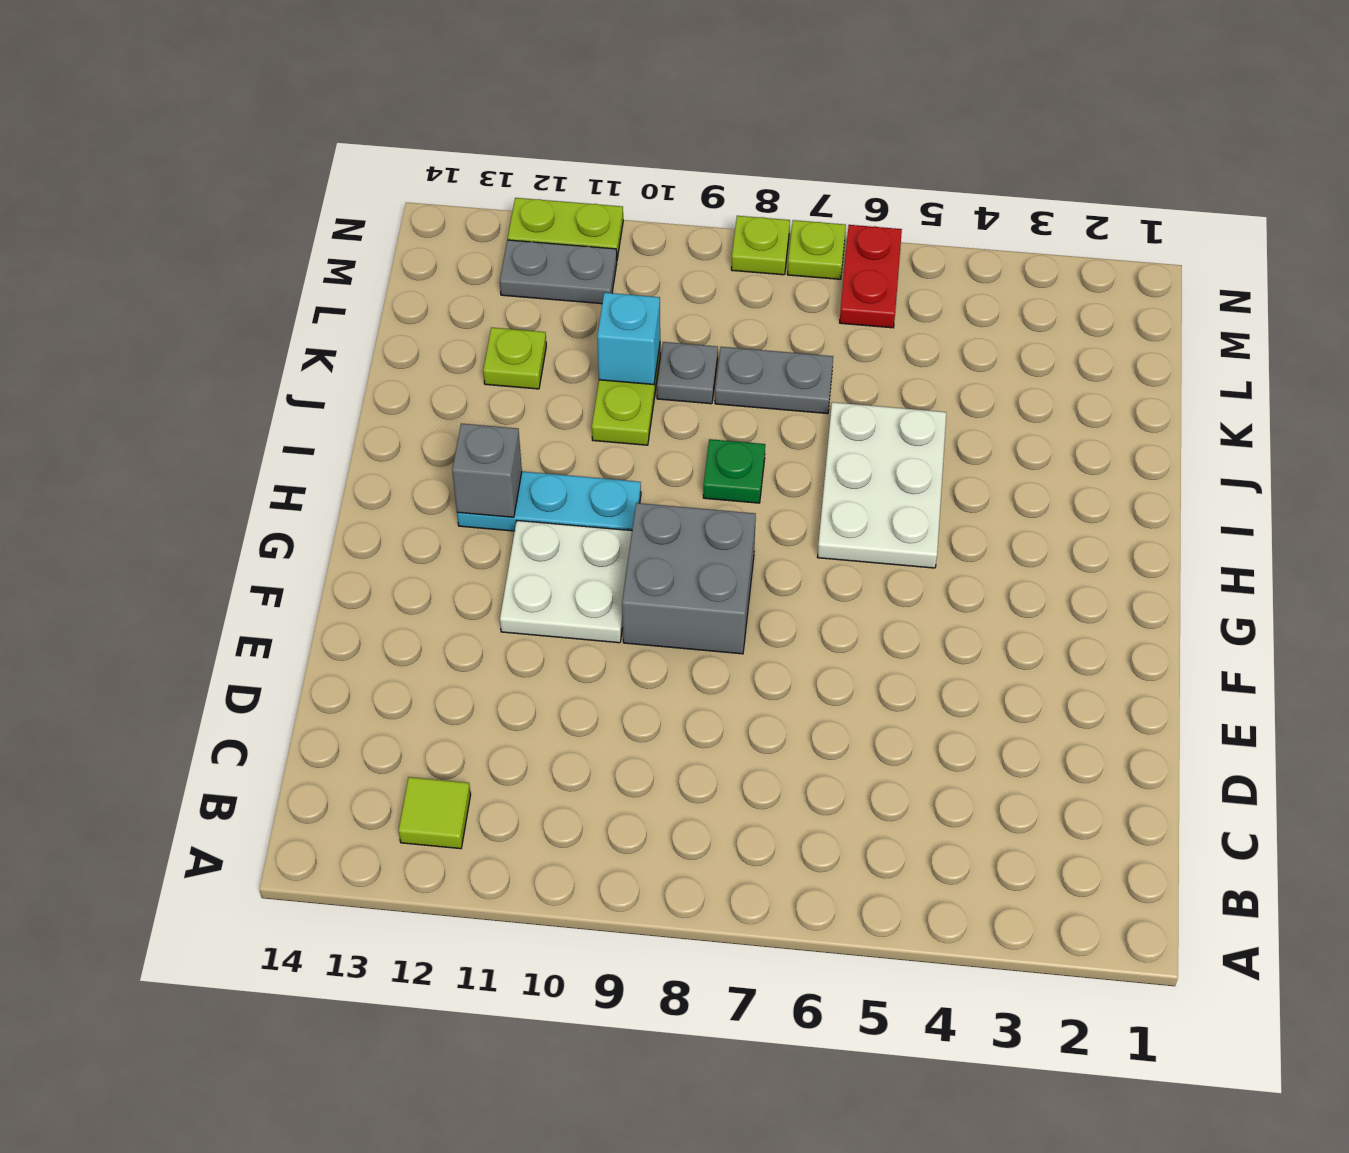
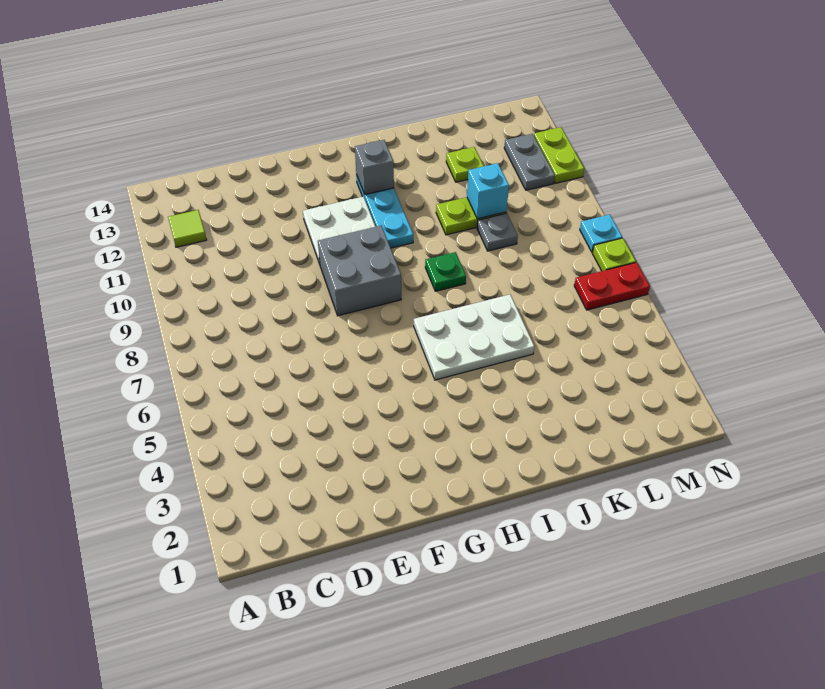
grey plate K7:K8 level 1 -> none
lime plate N8 level 1 -> cyan plate N8 level 1

